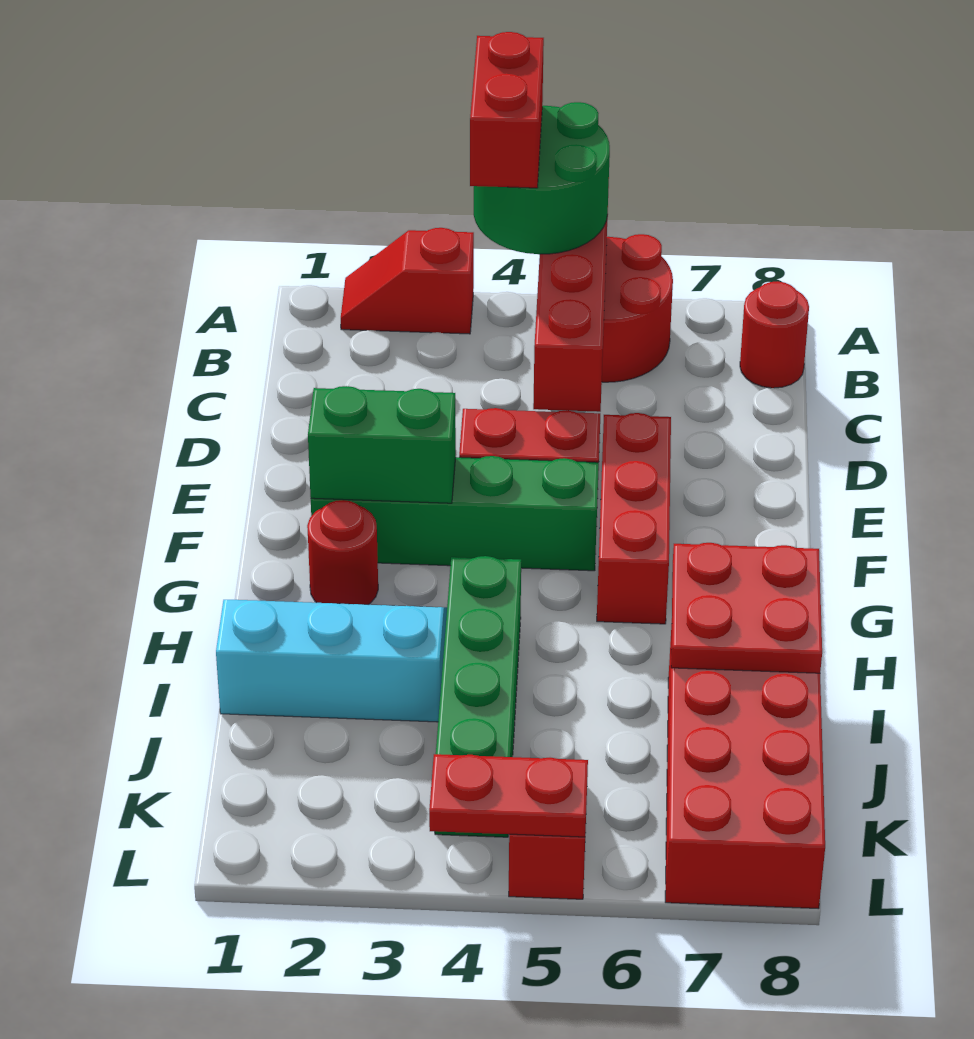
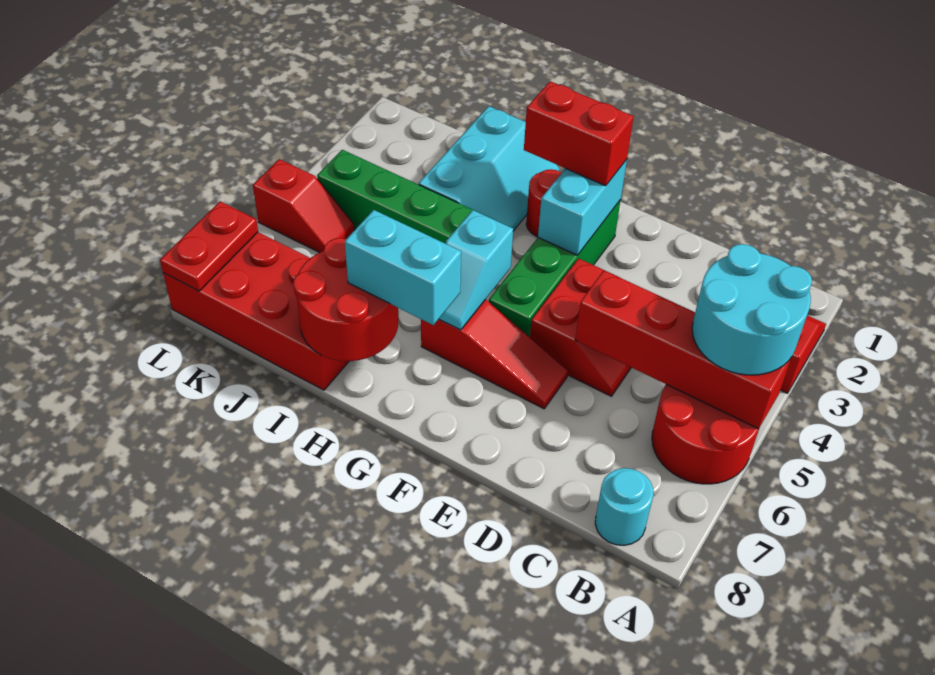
green round brick A4:B5 level 3 -> cyan round brick A4:B5 level 3
red brick A4:B4 level 4 -> red brick F2:G2 level 3
red round brick B8 level 1 -> cyan round brick B8 level 1
red brick E6:G6 level 1 -> red slope E6:G6 level 1 top G
green brick F2:F3 level 2 -> cyan brick F2:F3 level 2
none -> cyan slope G5:G6 level 2 top 5
none -> cyan brick G7:H7 level 3
red plate H7:I8 level 2 -> red round brick H7:I8 level 2
red plate L4:L5 level 2 -> red plate L7:L8 level 2

